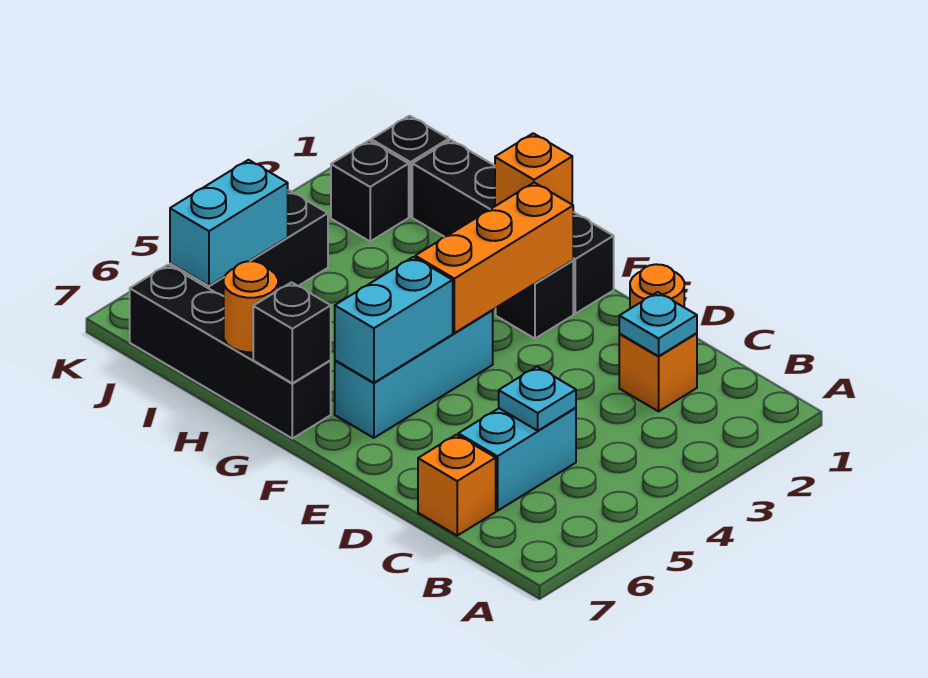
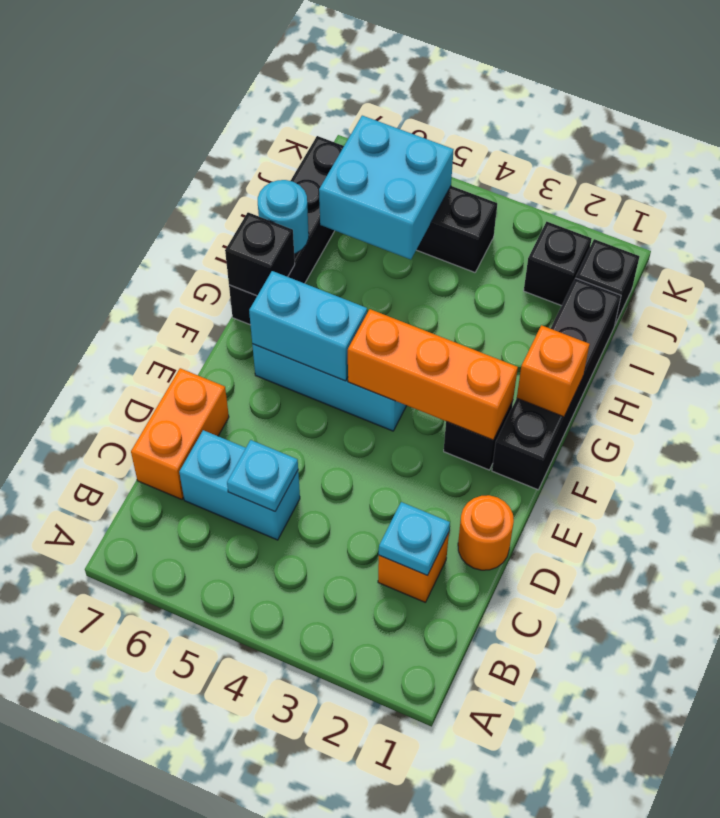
orange brick C7 level 1 -> orange brick C7:D7 level 1
orange round brick H7 level 2 -> cyan round brick H7 level 2
cyan brick J5:J6 level 2 -> cyan brick I5:J6 level 2

